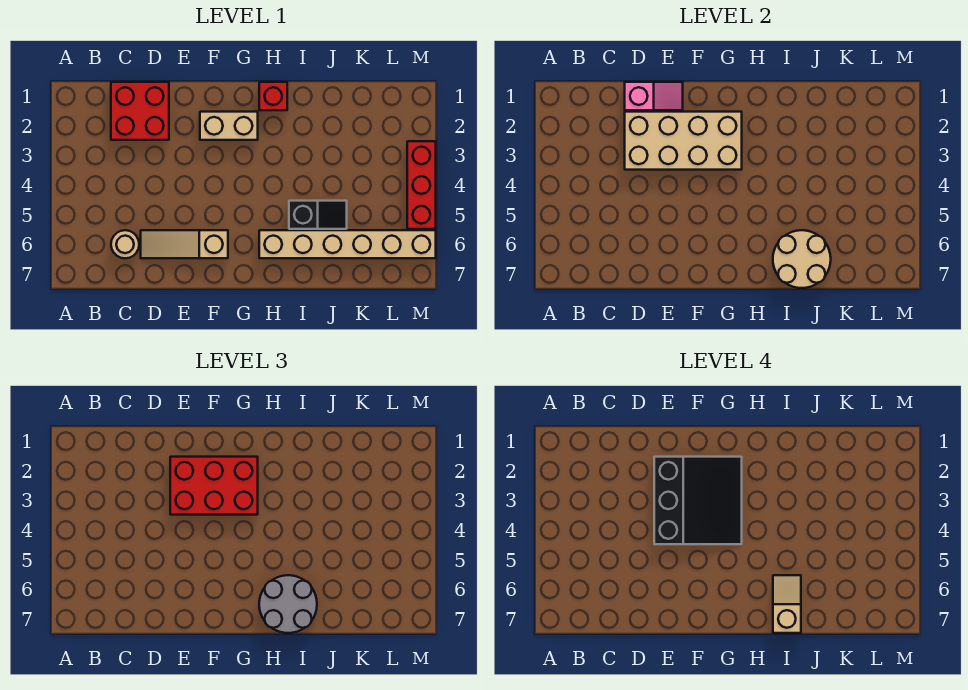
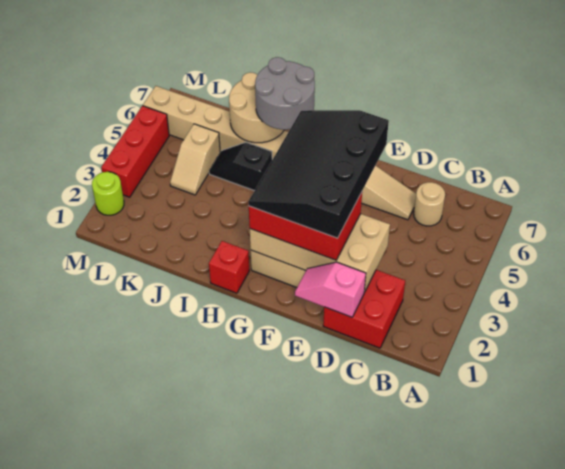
black slope E2:G4 level 4 top E -> black slope E2:G5 level 4 top E
tan slope I6:I7 level 4 top 7 -> tan slope K4:K5 level 1 top 5
none -> lime round brick M2 level 1

